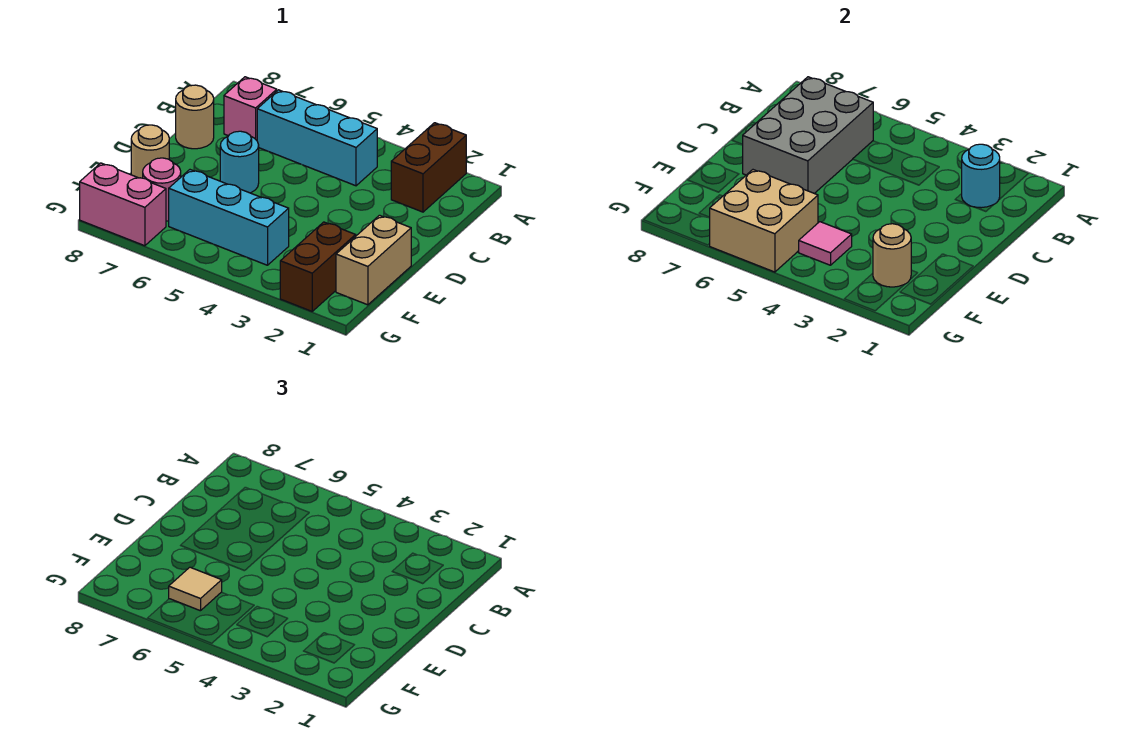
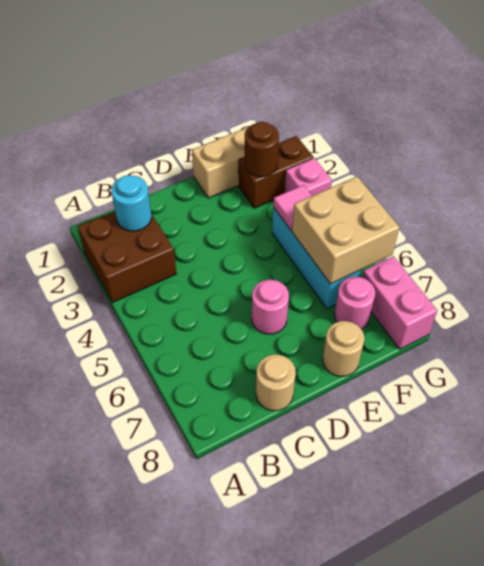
brown brick A2:B2 level 1 -> brown brick A2:B3 level 1
cyan brick B4:B6 level 1 -> none
grey brick B6:D7 level 2 -> none
pink brick B7 level 1 -> pink brick G3 level 1
cyan round brick D6 level 1 -> pink round brick D6 level 1
tan round brick F2 level 2 -> brown round brick F2 level 2
tan tile F6 level 3 -> none

